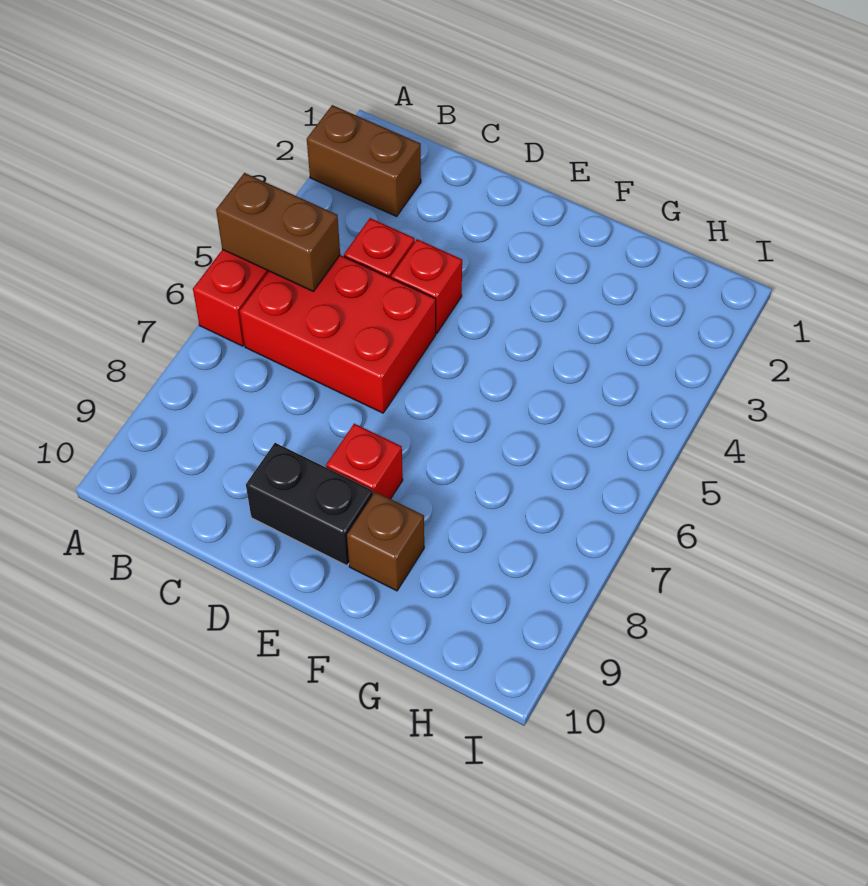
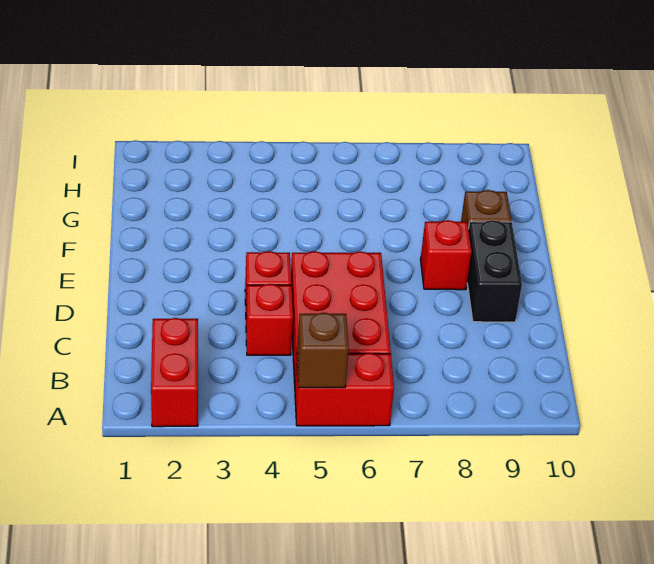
brown brick A2:B2 level 1 -> red brick A2:B2 level 1
brown brick A5:B5 level 2 -> brown brick A5 level 2

